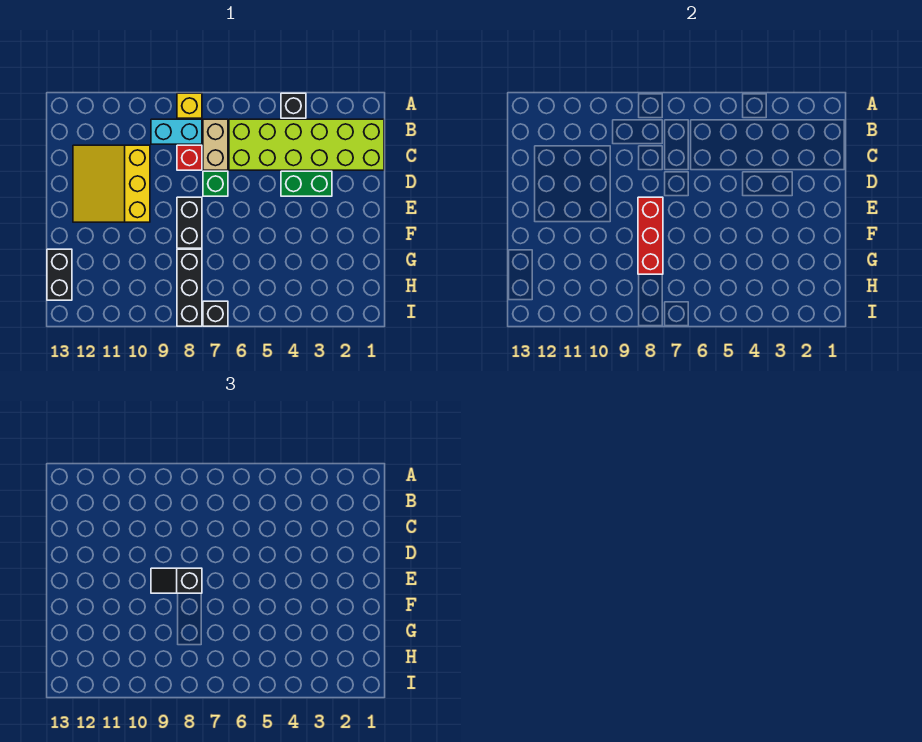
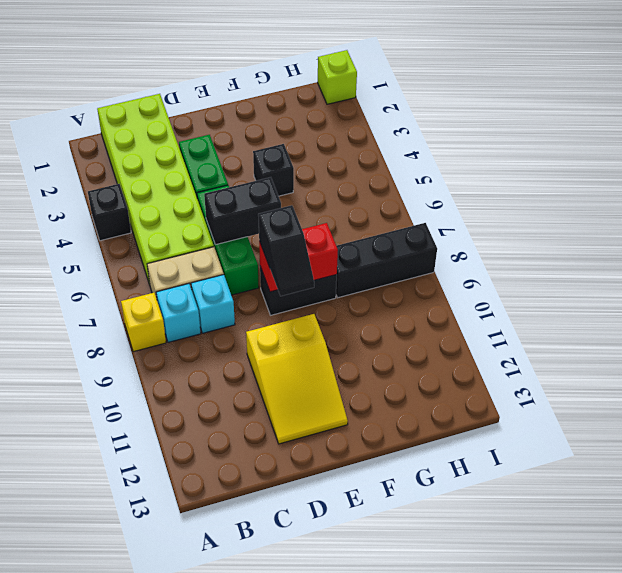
cyan brick B8:B9 level 1 -> cyan brick B8 level 1
red brick C8 level 1 -> cyan brick C8 level 1
yellow slope C10:E12 level 1 top 10 -> yellow slope D10:E12 level 1 top 10
green brick D7 level 1 -> green brick D5:D7 level 1
red brick E8:G8 level 2 -> red brick E8:F8 level 2
black brick G13:H13 level 1 -> black brick D6:E6 level 2
none -> lime brick I1 level 1
black brick I7 level 1 -> black brick F4 level 1

